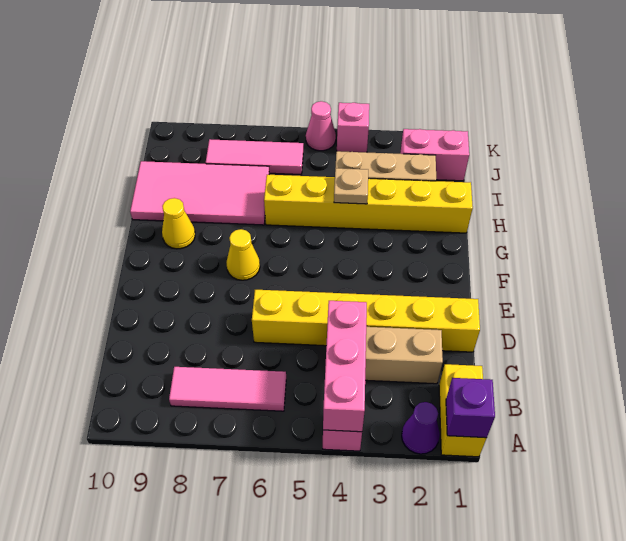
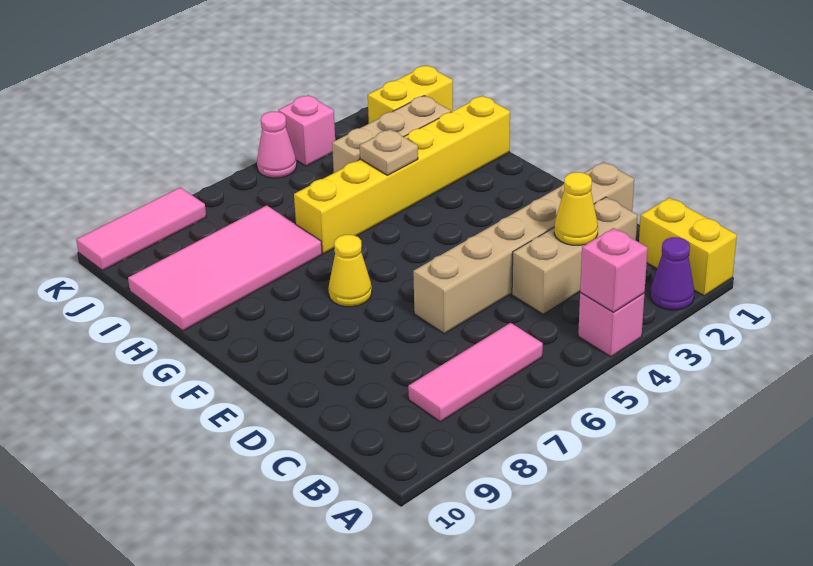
purple brick A1 level 2 -> none
pink brick A4:C4 level 2 -> pink brick A4 level 2
yellow brick D1:D6 level 1 -> tan brick D1:D6 level 1
yellow cone G9 level 1 -> yellow cone C3 level 2
pink brick J1:J2 level 1 -> yellow brick J1:J2 level 1
pink tile J6:J8 level 1 -> pink tile K8:K10 level 1

